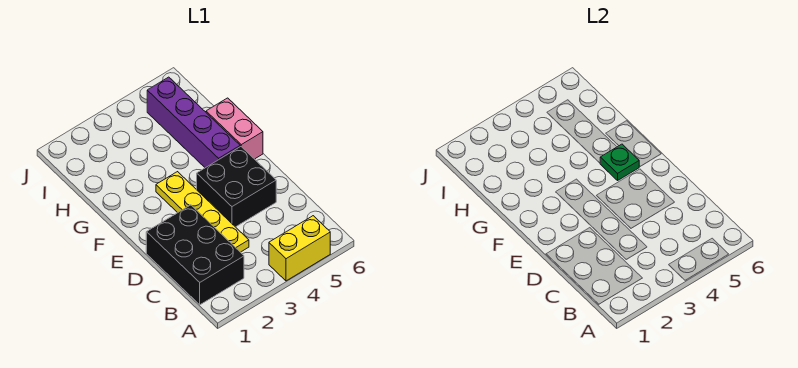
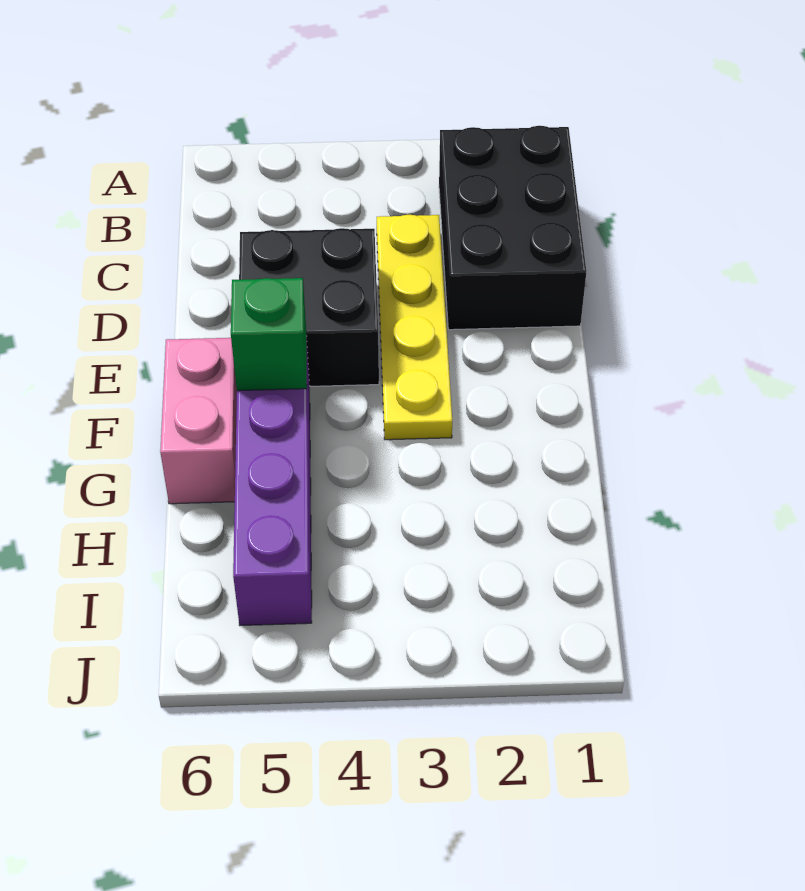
yellow brick A4:A5 level 1 -> none
green plate F5 level 2 -> green brick F5 level 2

